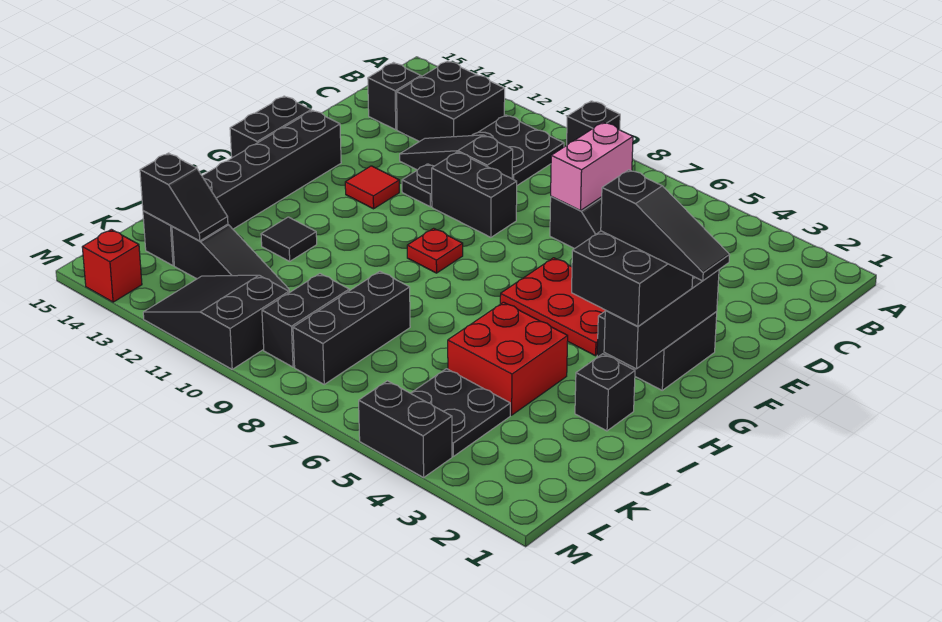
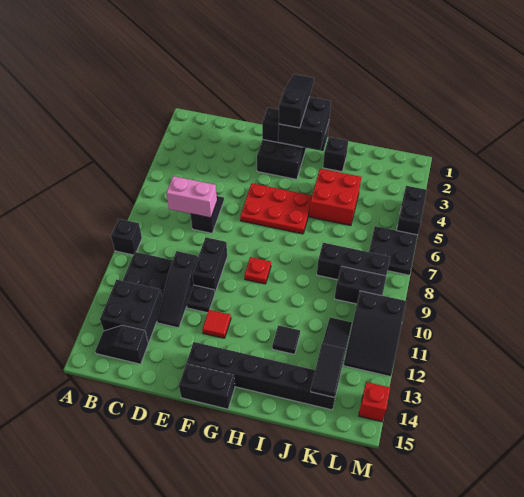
red plate F4:G6 level 1 -> red plate F5:H6 level 1
black plate K4:L5 level 1 -> black plate L6:M7 level 1
black slope K13:K14 level 2 top 14 -> black tile K13:K14 level 2

